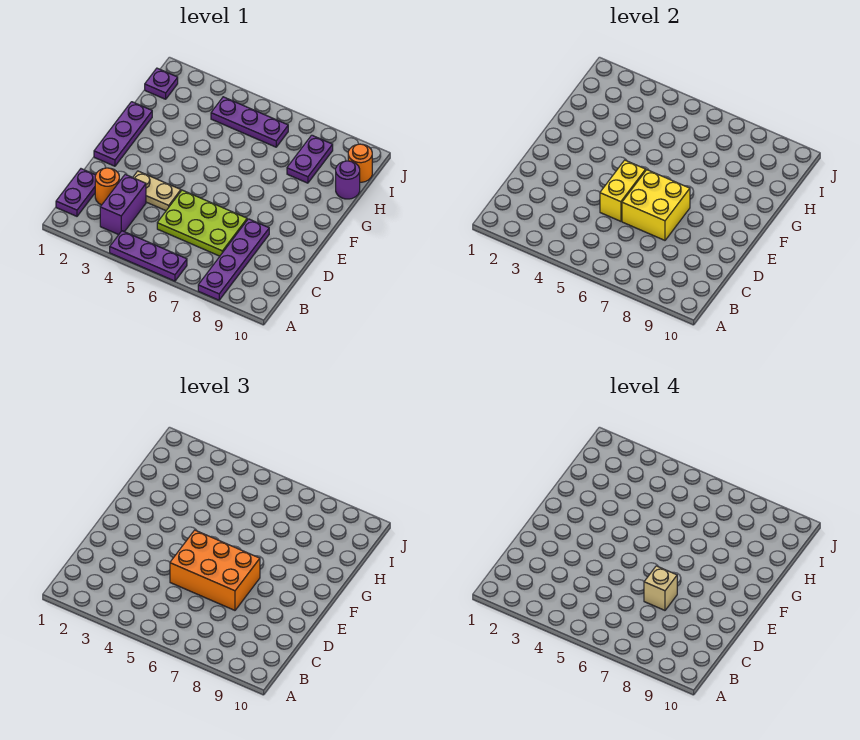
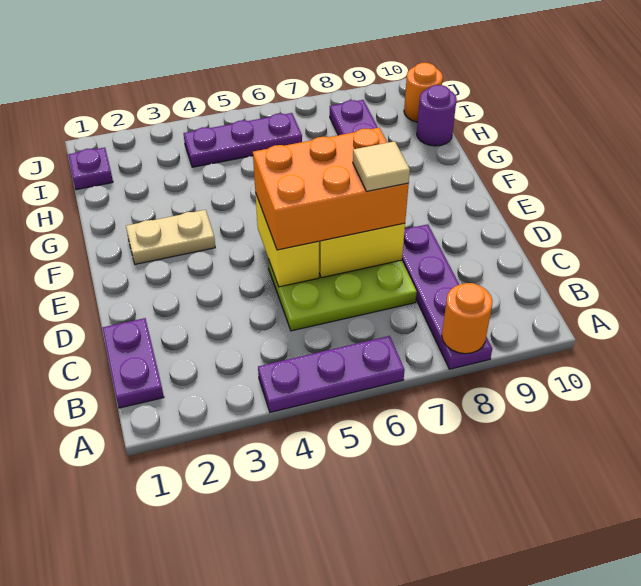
purple brick B3:C3 level 1 -> none
orange round brick C2 level 1 -> orange round brick A8 level 2
tan plate D3:D4 level 1 -> tan plate F2:F3 level 1
tan brick D7 level 4 -> tan tile D7 level 4
purple plate E1:G1 level 1 -> none

